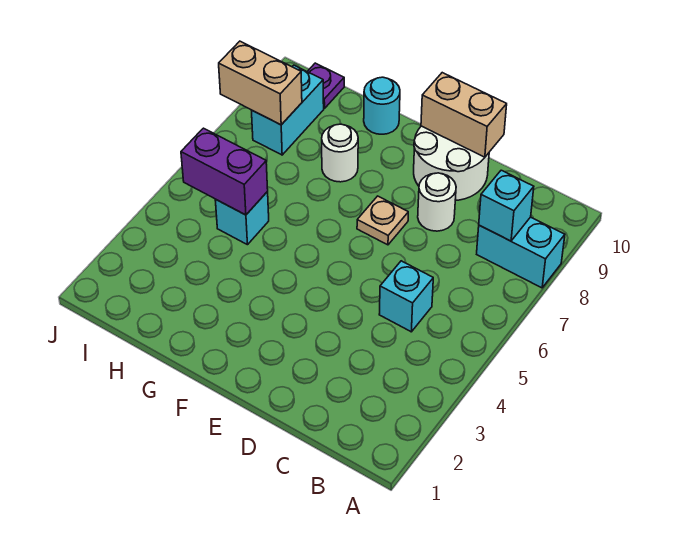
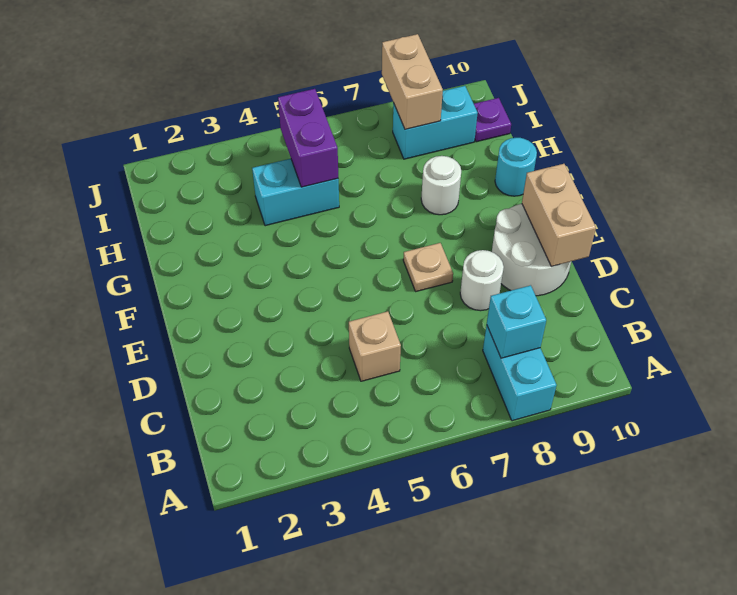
cyan brick C5 level 1 -> tan brick C5 level 1
cyan brick H5 level 1 -> cyan brick H4:H5 level 1

